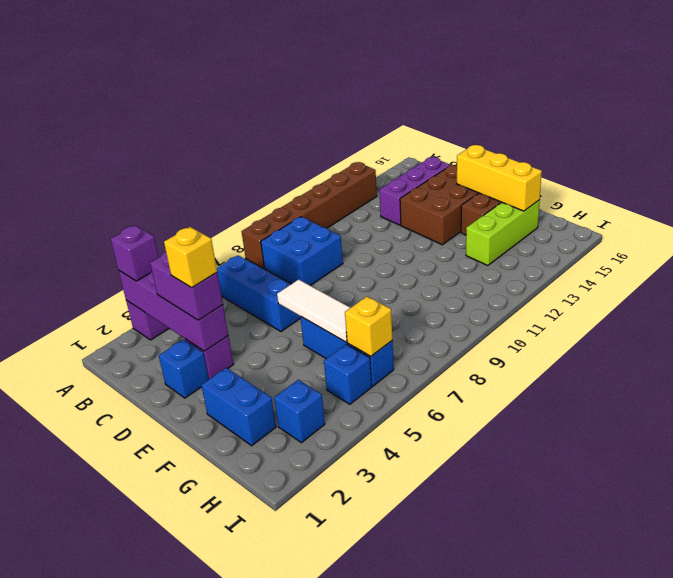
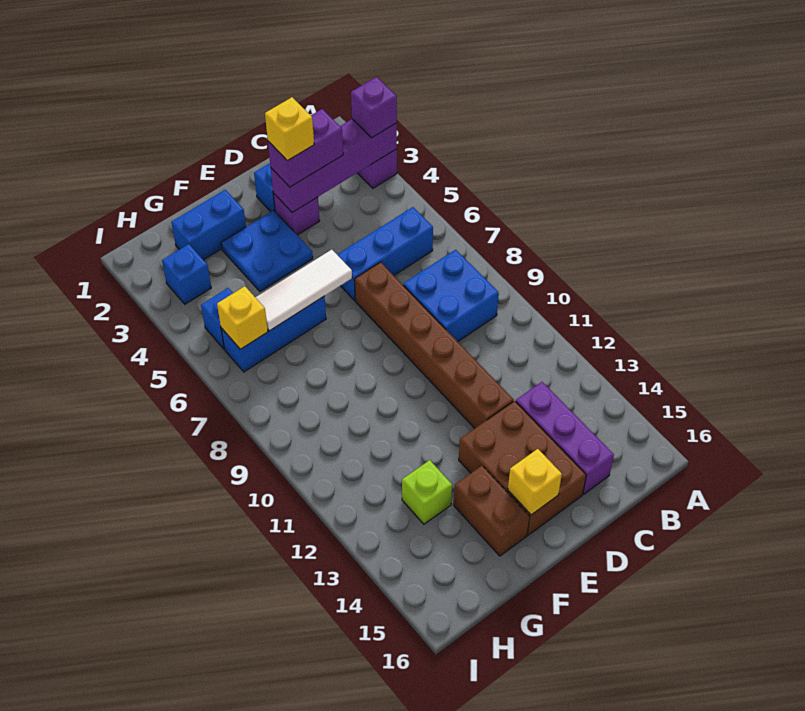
brown brick A8:A13 level 1 -> brown brick D7:D12 level 1
none -> blue plate E3:F4 level 1
yellow brick E15:G15 level 2 -> yellow brick E15 level 2
lime brick G13:G15 level 1 -> lime brick G13 level 1

